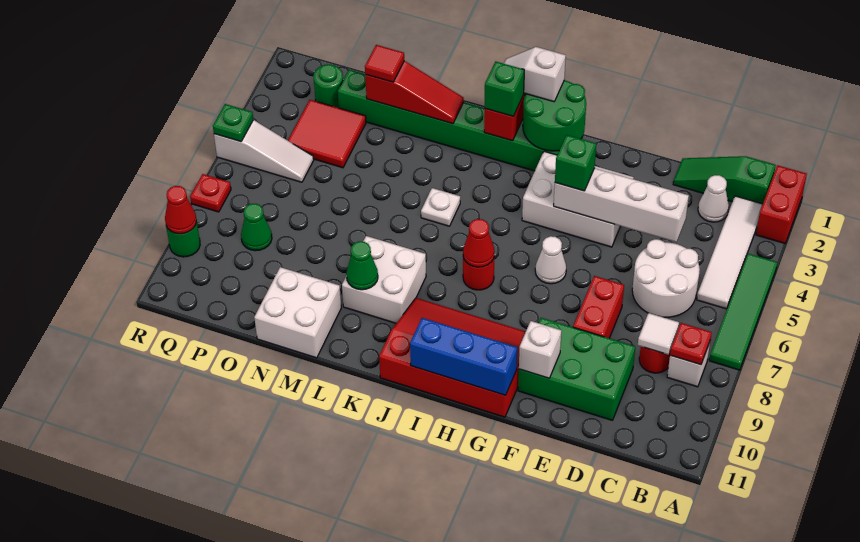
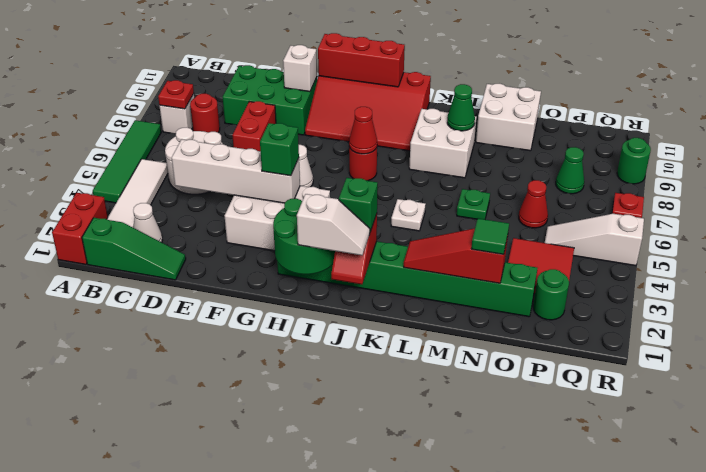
white tile C8 level 2 -> none
blue brick G11:I11 level 2 -> red brick G11:I11 level 2
red tile N2 level 3 -> green tile N2 level 3
green plate R5 level 2 -> green plate M6 level 1
red cone R9 level 2 -> red cone O6 level 1

